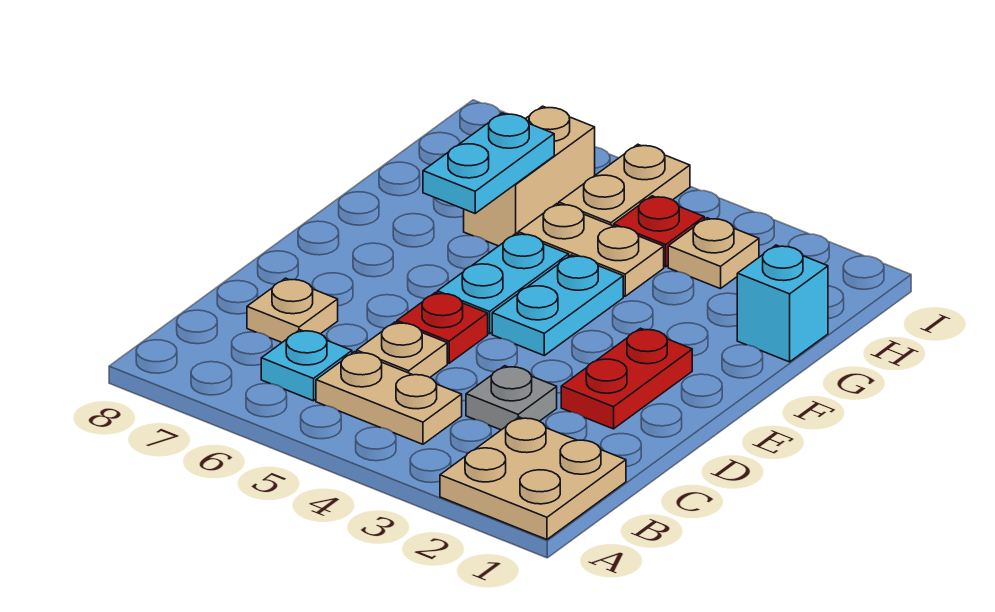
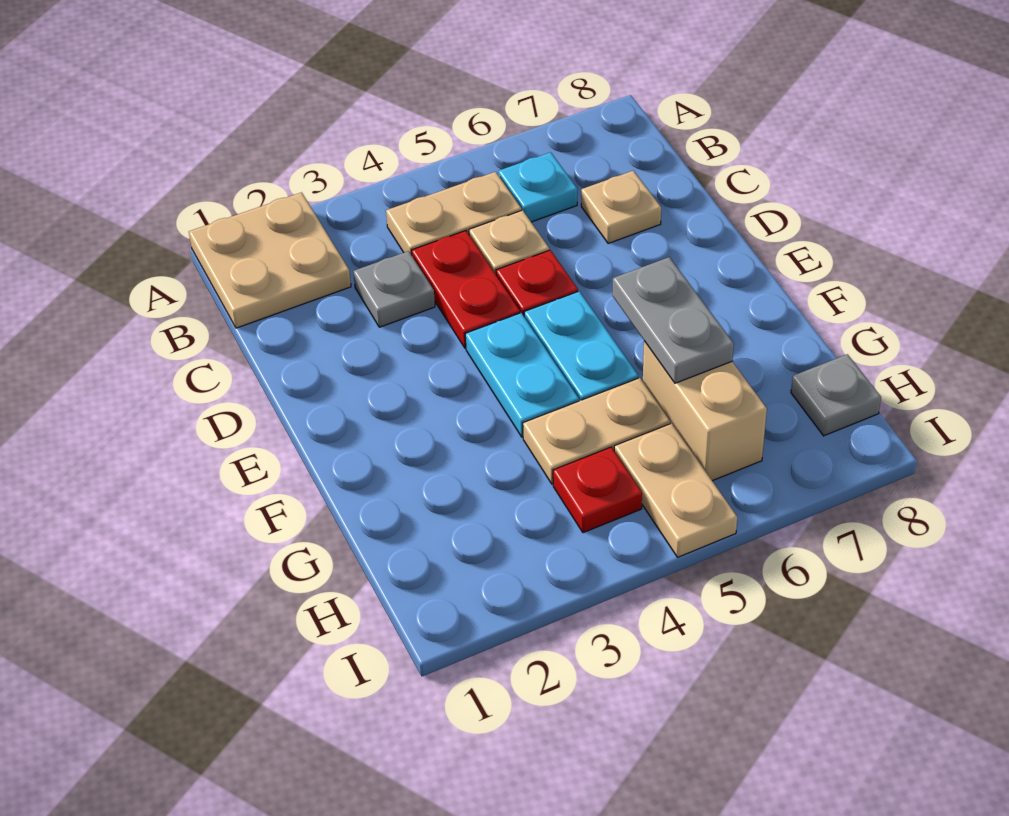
red plate D2:E2 level 1 -> red plate C4:D4 level 1
cyan plate F6:G6 level 2 -> grey plate F6:G6 level 2
cyan brick G1 level 1 -> none
tan plate H3 level 1 -> none
none -> grey plate H8 level 1

